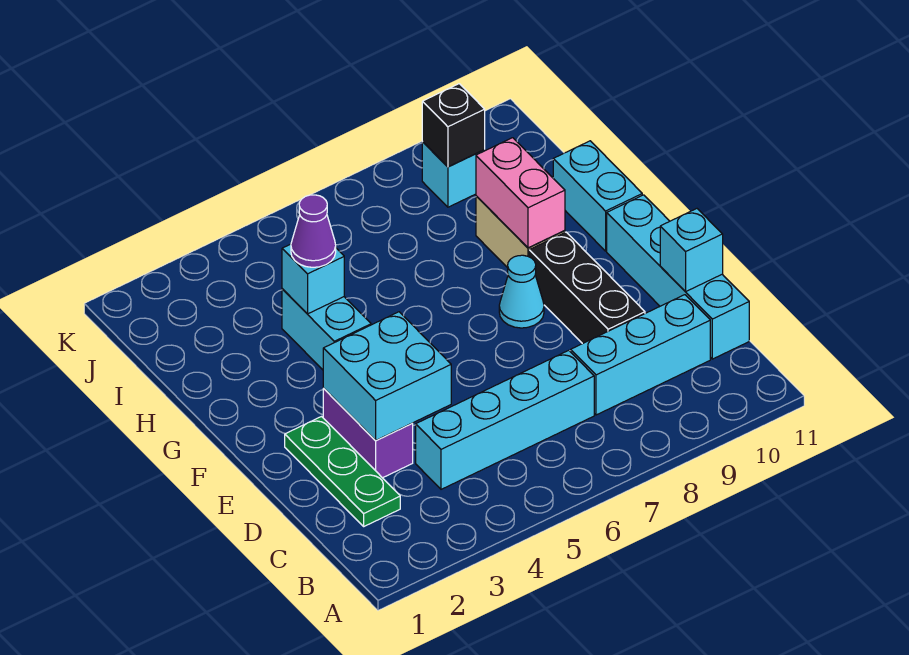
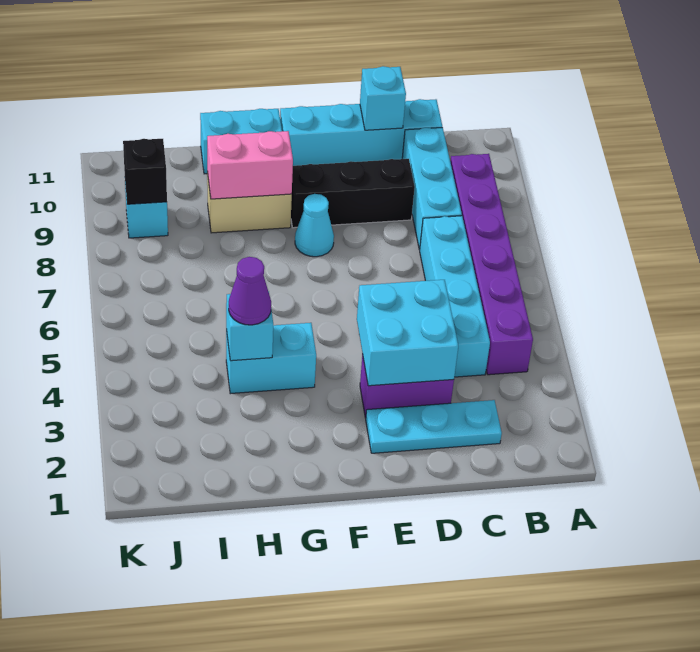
none -> purple brick B4:B9 level 1
green plate C2:E2 level 1 -> cyan plate C2:E2 level 1

